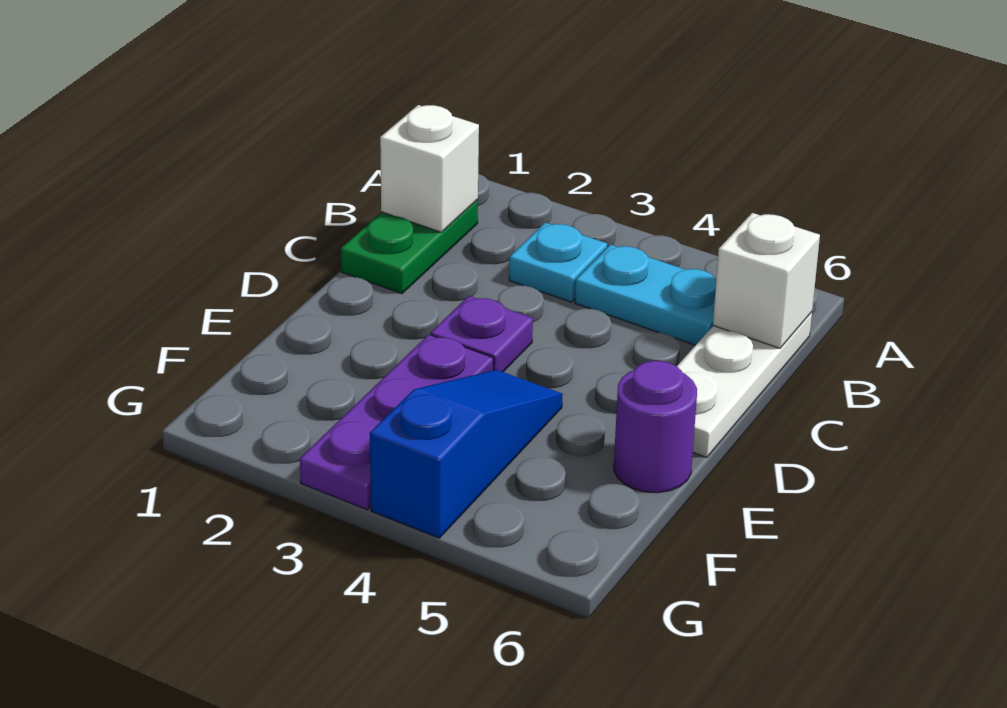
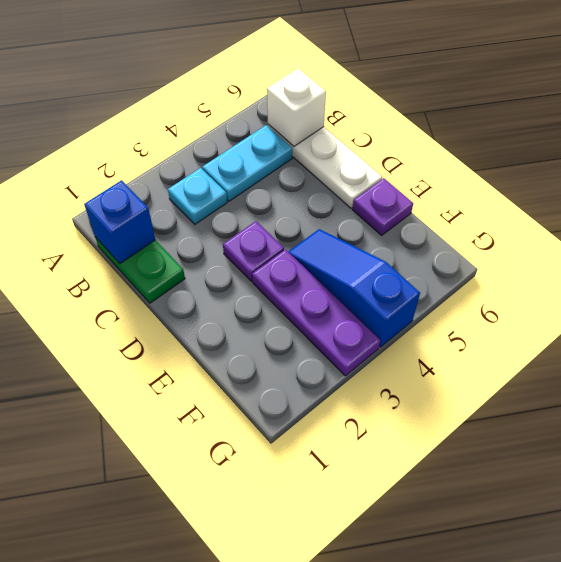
white brick B1 level 2 -> blue brick B1 level 2
purple round brick E6 level 1 -> purple plate E6 level 1

